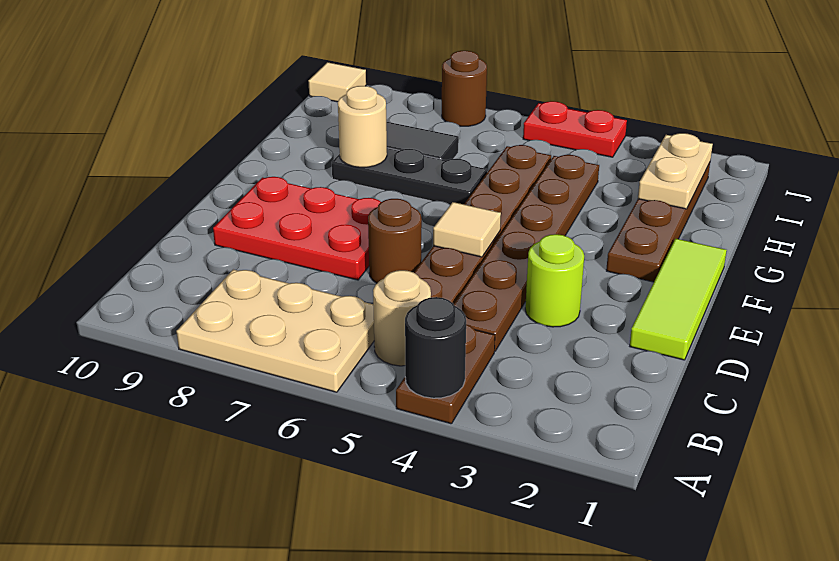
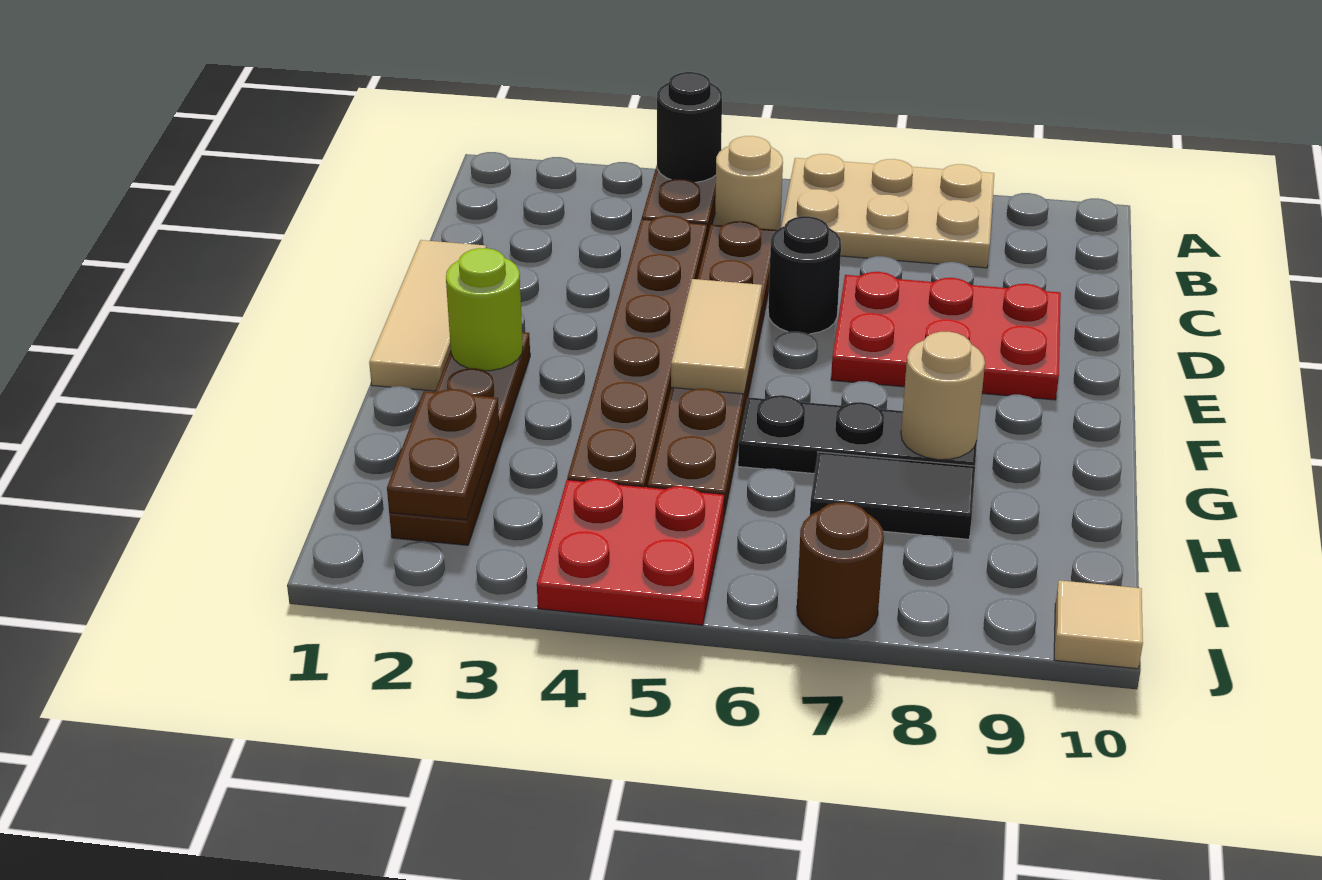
lime tile D1:F1 level 1 -> tan tile D1:F1 level 1
lime round brick D3 level 1 -> lime round brick F2 level 2
brown round brick D6 level 1 -> black round brick D6 level 1
tan tile E5 level 2 -> tan tile E5:F5 level 2
tan plate H2:I2 level 2 -> brown plate H2:I2 level 2
red plate J4:J5 level 1 -> red plate I4:J5 level 1

